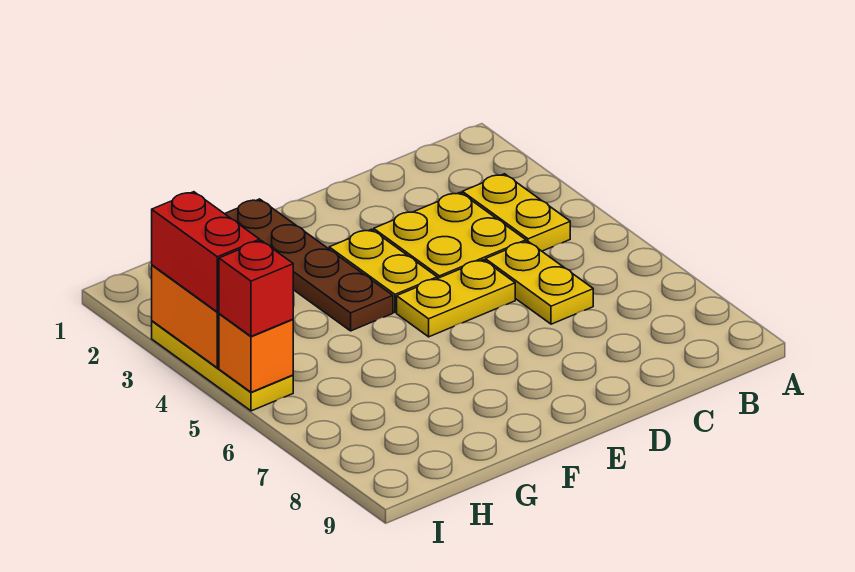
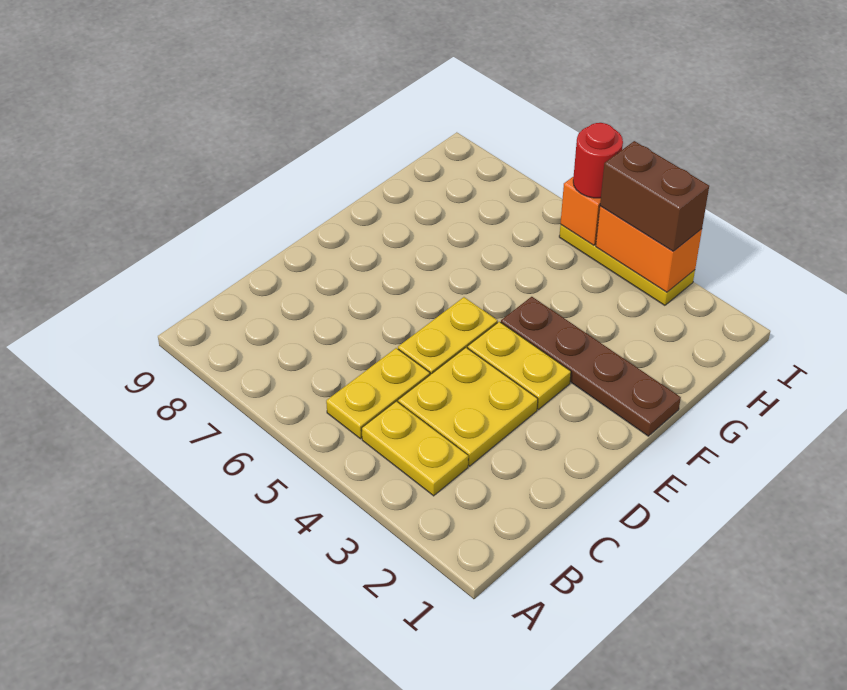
yellow plate C5:C6 level 1 -> yellow plate B5:C5 level 1
red brick I3:I4 level 3 -> brown brick I3:I4 level 3
red brick I5 level 3 -> red round brick I5 level 3

